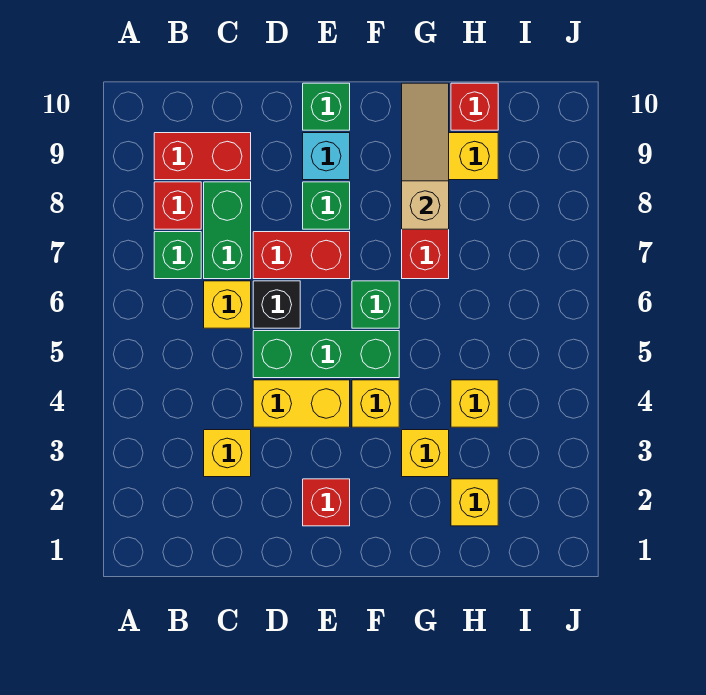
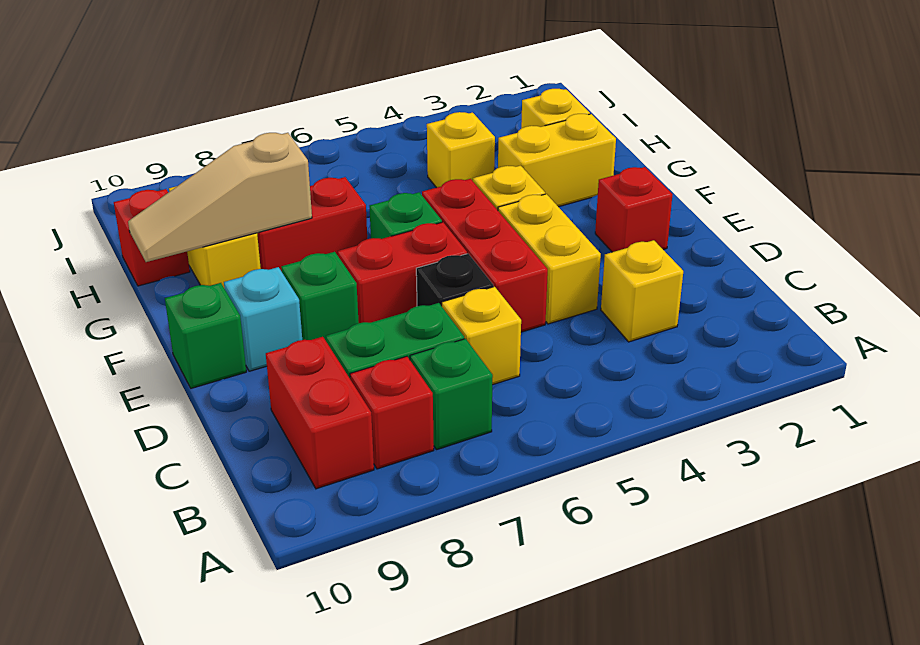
green brick D5:F5 level 1 -> red brick D5:F5 level 1
red brick D7:E7 level 1 -> red brick E6:E7 level 1
yellow brick G3 level 1 -> yellow brick G2:G3 level 1

